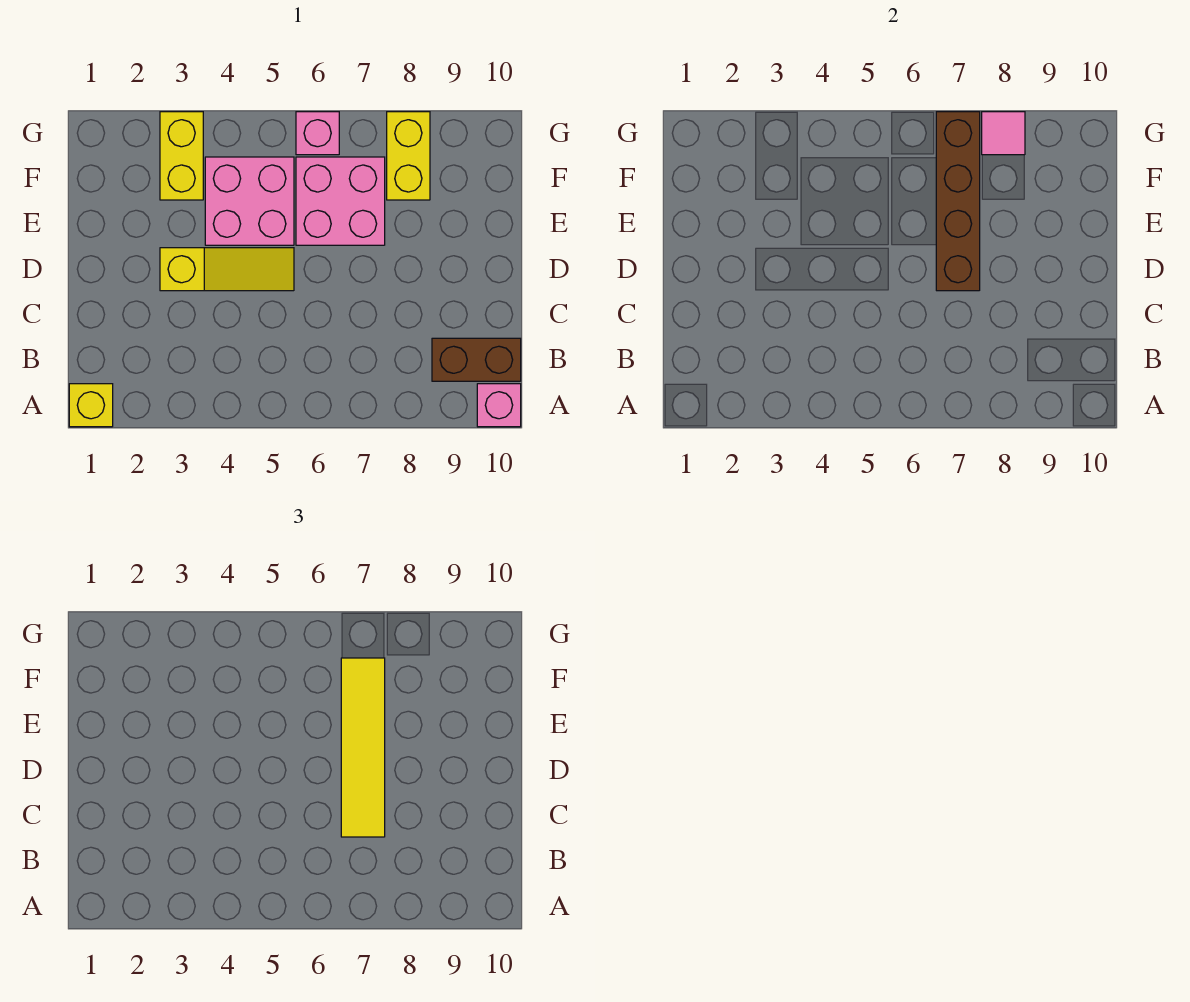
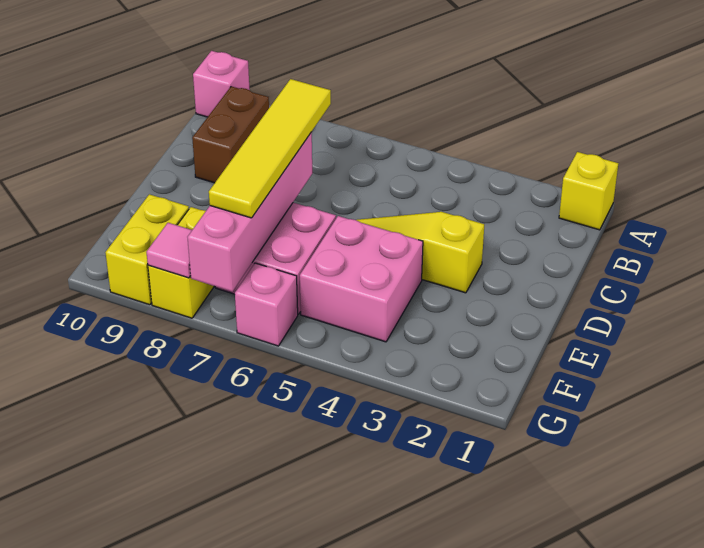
brown brick B9:B10 level 1 -> brown brick B9:C9 level 1
brown brick D7:G7 level 2 -> pink brick D7:G7 level 2
yellow brick F3:G3 level 1 -> yellow brick F9:G9 level 1

